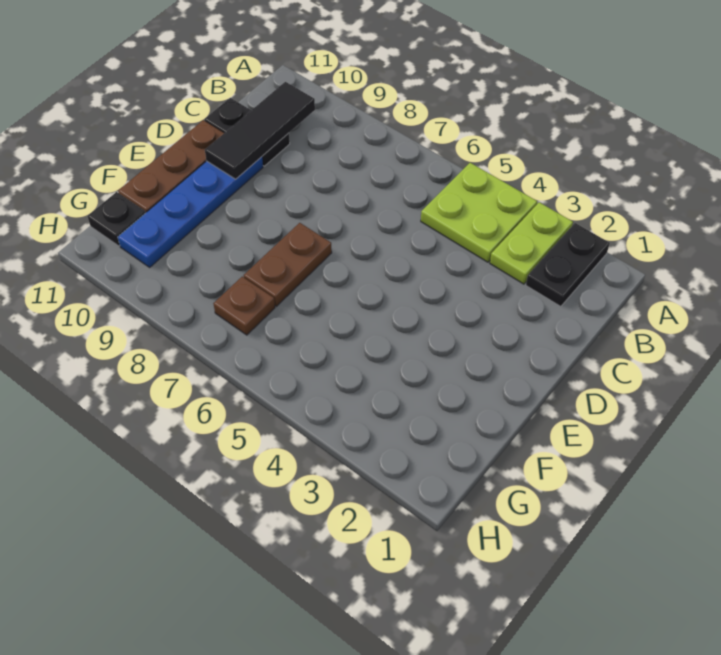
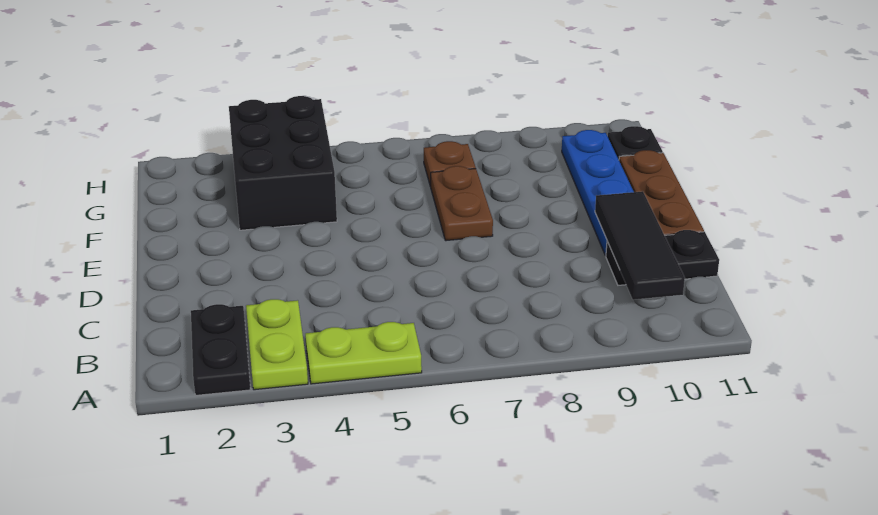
lime plate A4:B5 level 1 -> lime plate A4:A5 level 1
none -> black brick F3:H4 level 1

